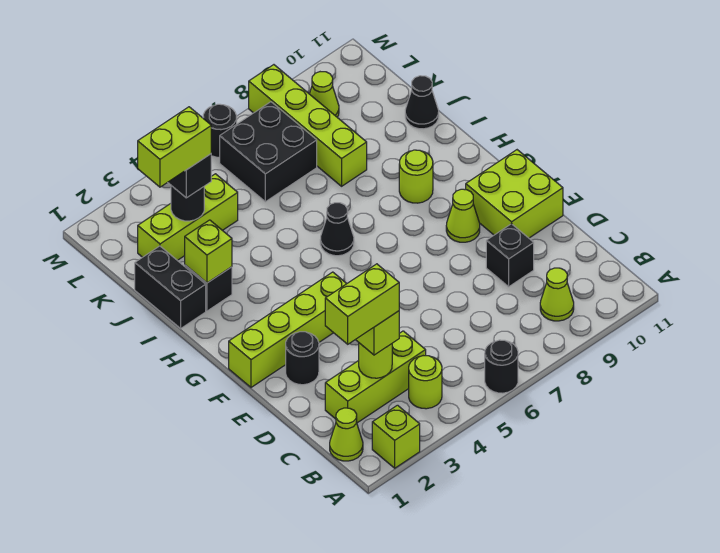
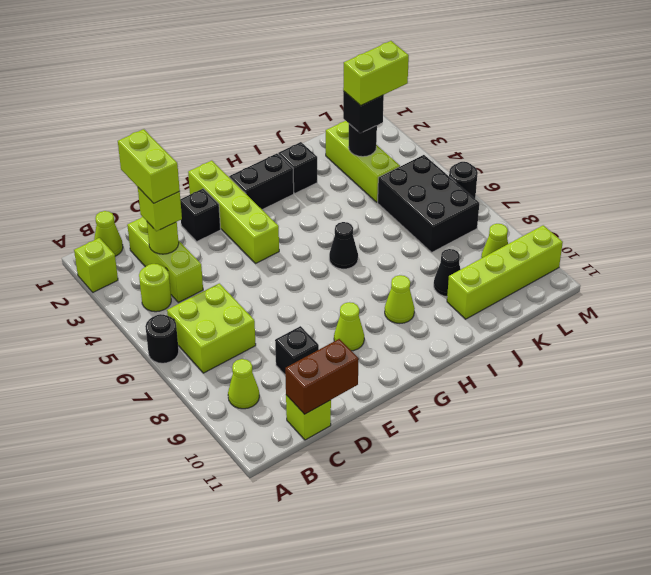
none -> brown brick C11:D11 level 2
black round brick E2 level 1 -> black brick E2 level 1
lime brick E10:F11 level 1 -> lime brick B6:C7 level 1
lime round brick H9 level 1 -> lime cone H9 level 1
black brick I1:J1 level 1 -> black brick G2:H2 level 1
lime brick I2 level 2 -> lime brick C11 level 1
lime brick J8:M8 level 1 -> lime brick J10:M10 level 1
black cone J11 level 1 -> black cone J9 level 1
lime brick K2:K3 level 4 -> lime brick K3:L3 level 4
black brick K6:L7 level 1 -> black brick K5:L7 level 1

